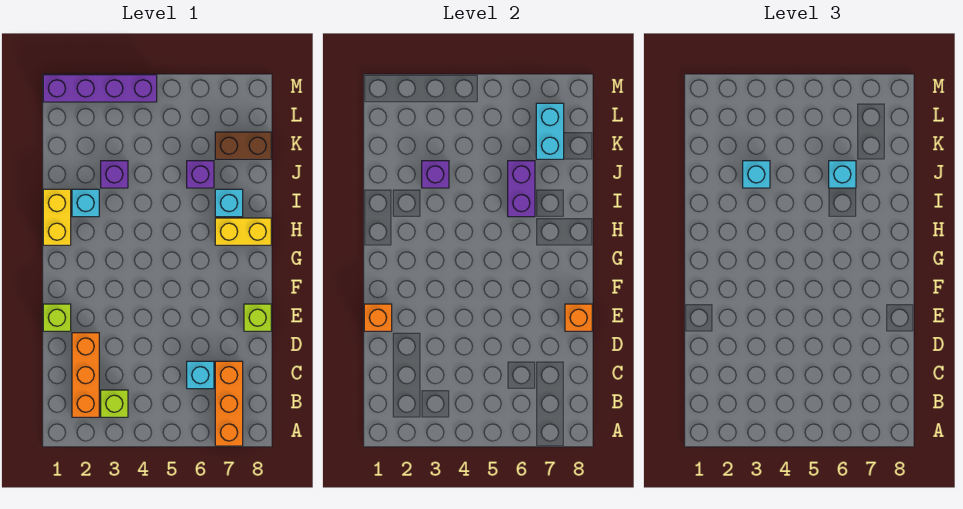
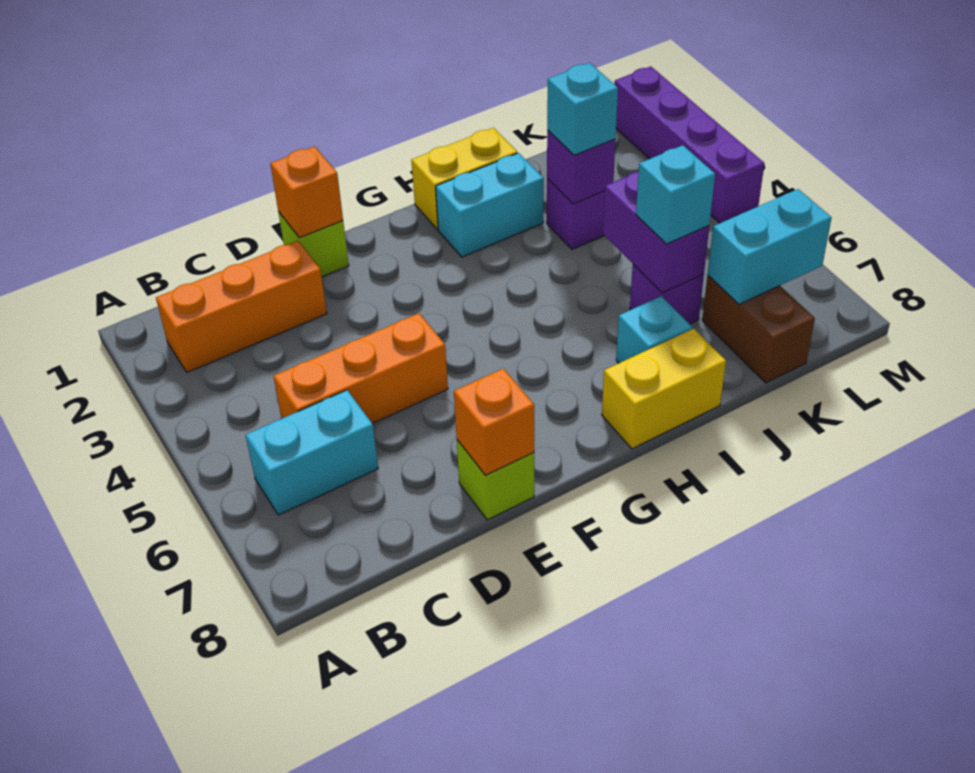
orange brick A7:C7 level 1 -> orange brick C5:E5 level 1
lime brick B3 level 1 -> none
cyan brick C6 level 1 -> cyan brick B6:C6 level 1
yellow brick H7:H8 level 1 -> yellow brick H8:I8 level 1
cyan brick I2 level 1 -> cyan brick H2:I2 level 1
purple brick I6:J6 level 2 -> purple brick J5:J6 level 2

